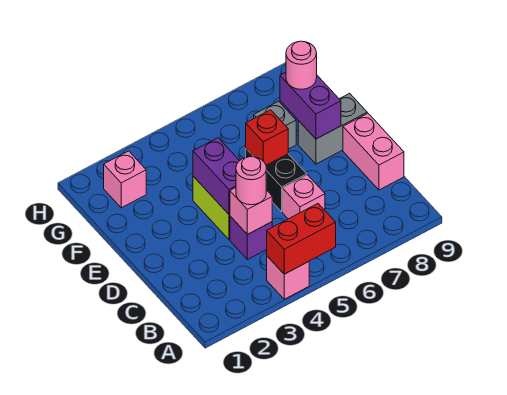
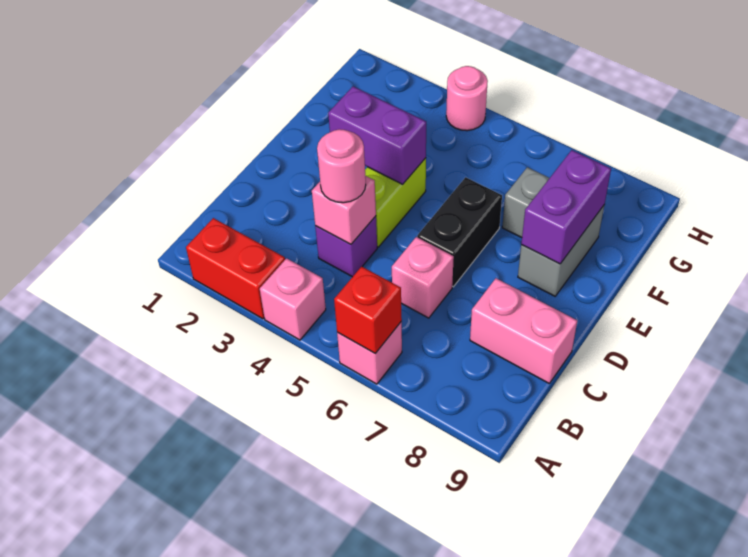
red brick A4:A5 level 2 -> red brick A2:A3 level 1
pink brick C9:D9 level 1 -> pink brick C8:C9 level 1
purple brick D4:E4 level 2 -> purple brick E3:E4 level 2
red brick E6 level 2 -> red brick A6 level 2
grey brick E8:E9 level 1 -> grey brick E8:F8 level 1
pink round brick F8 level 3 -> pink round brick H4 level 1
pink brick G2 level 1 -> pink brick A6 level 1

